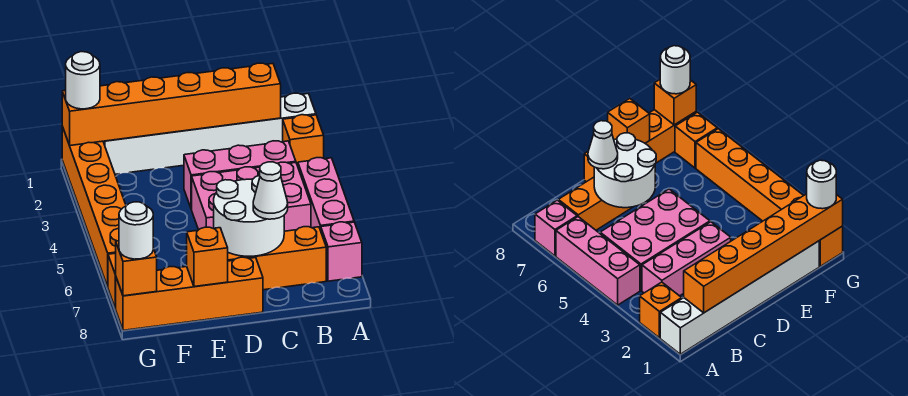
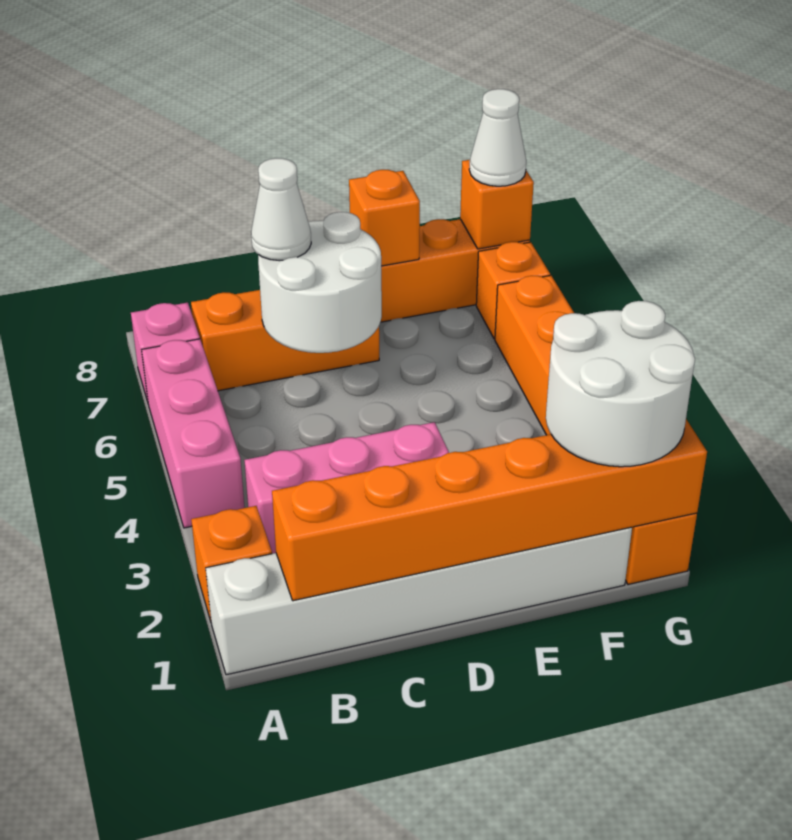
pink brick B4:D5 level 1 -> none
white round brick G1 level 3 -> white round brick F1:G2 level 3
white round brick G8 level 3 -> white cone G8 level 3

